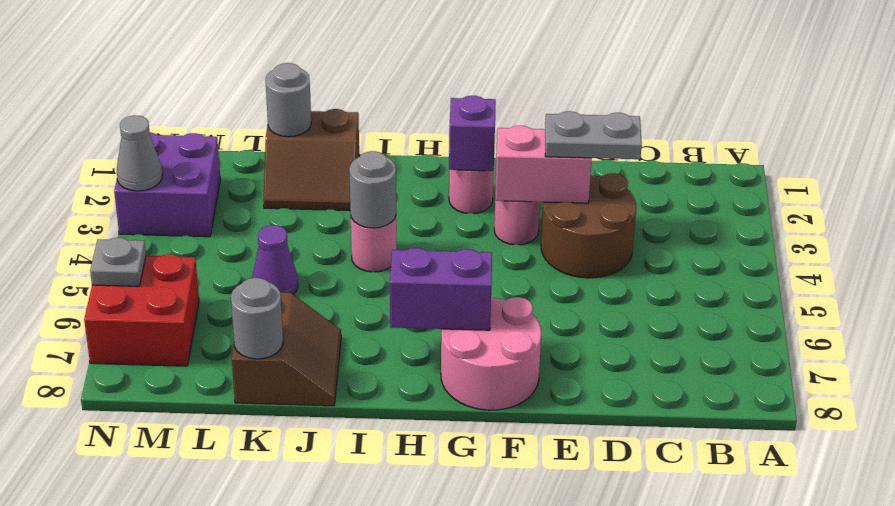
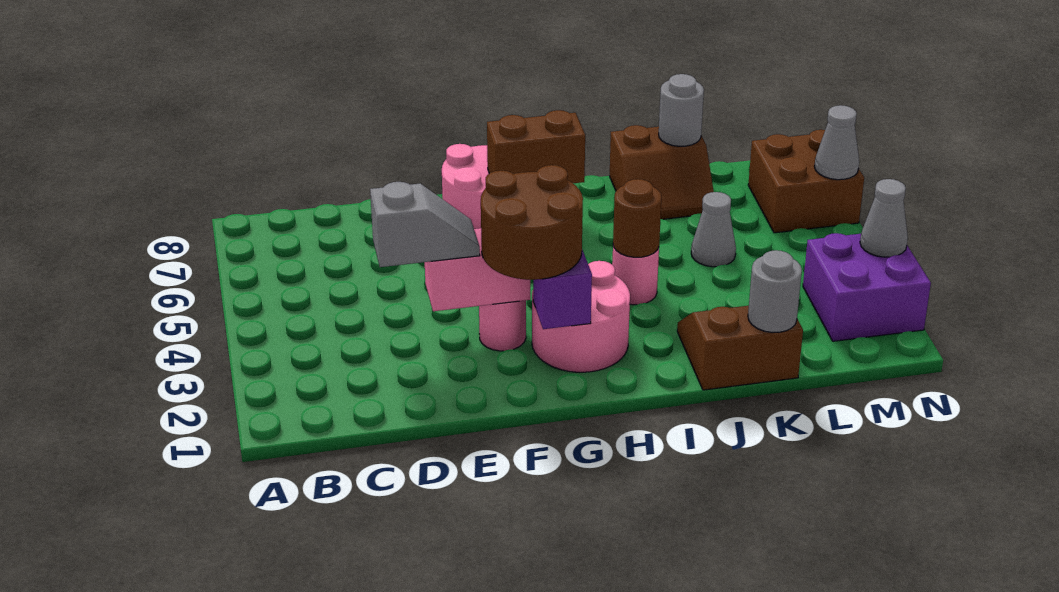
brown round brick D3:E4 level 1 -> brown round brick F2:G3 level 3
grey plate D3:E3 level 3 -> grey slope D3:E3 level 3 top D
pink round brick G2 level 1 -> pink round brick G2:H3 level 1
purple brick G7:H7 level 2 -> brown brick G7:H7 level 2
grey round brick I4 level 2 -> brown round brick I4 level 2
brown slope J7:K8 level 1 top K -> brown slope J7:K8 level 1 top 8
purple cone K5 level 1 -> grey cone K5 level 1
red brick M6:N7 level 1 -> brown brick M6:N7 level 1
grey plate N6 level 2 -> grey cone N6 level 2

